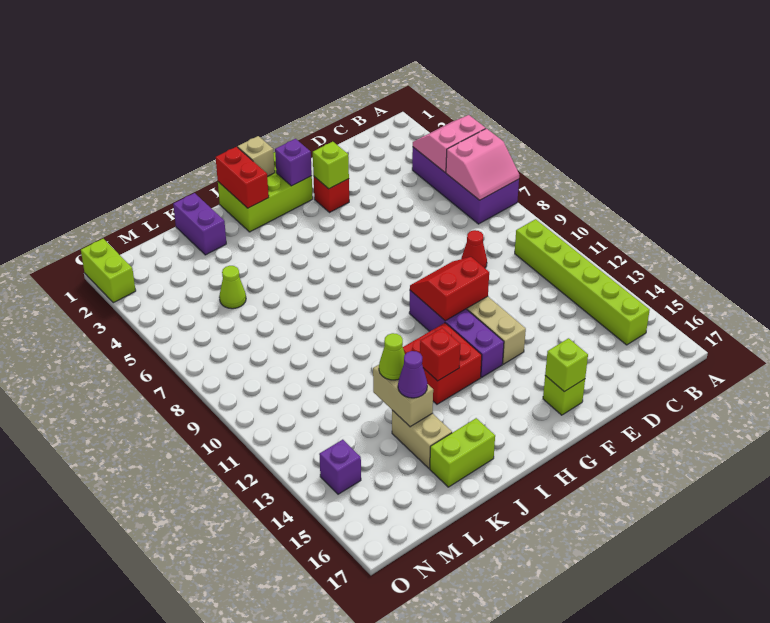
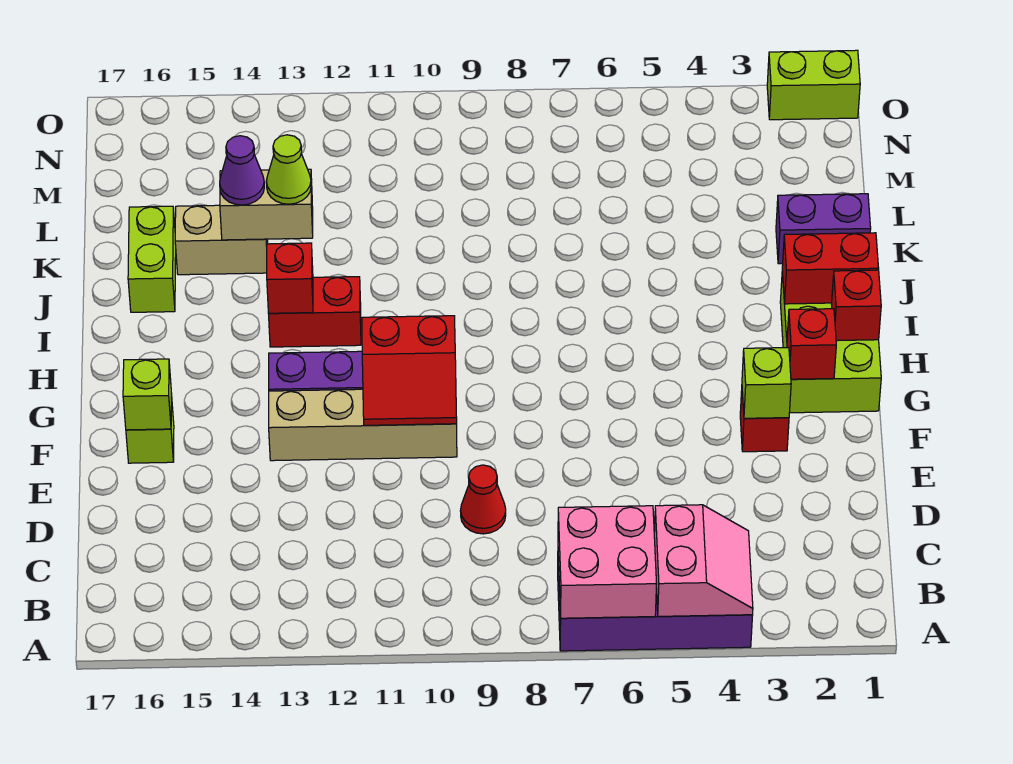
pink slope A6:B7 level 2 top 6 -> pink brick A6:B7 level 2
lime brick B10:B15 level 1 -> none
red slope F10:G11 level 2 top 11 -> red slope F10:G11 level 2 top G
purple brick G2 level 2 -> red brick G2 level 2
tan brick H1 level 2 -> red brick H1 level 2
red brick H12:I13 level 1 -> red brick I12:I13 level 1
lime cone L5 level 1 -> none
purple brick N14 level 1 -> none

